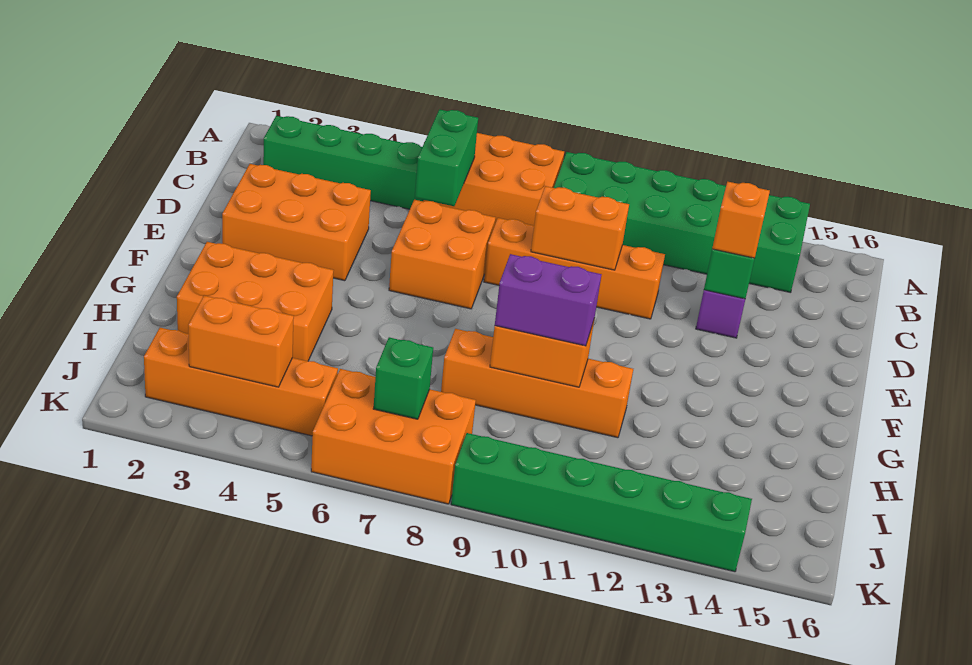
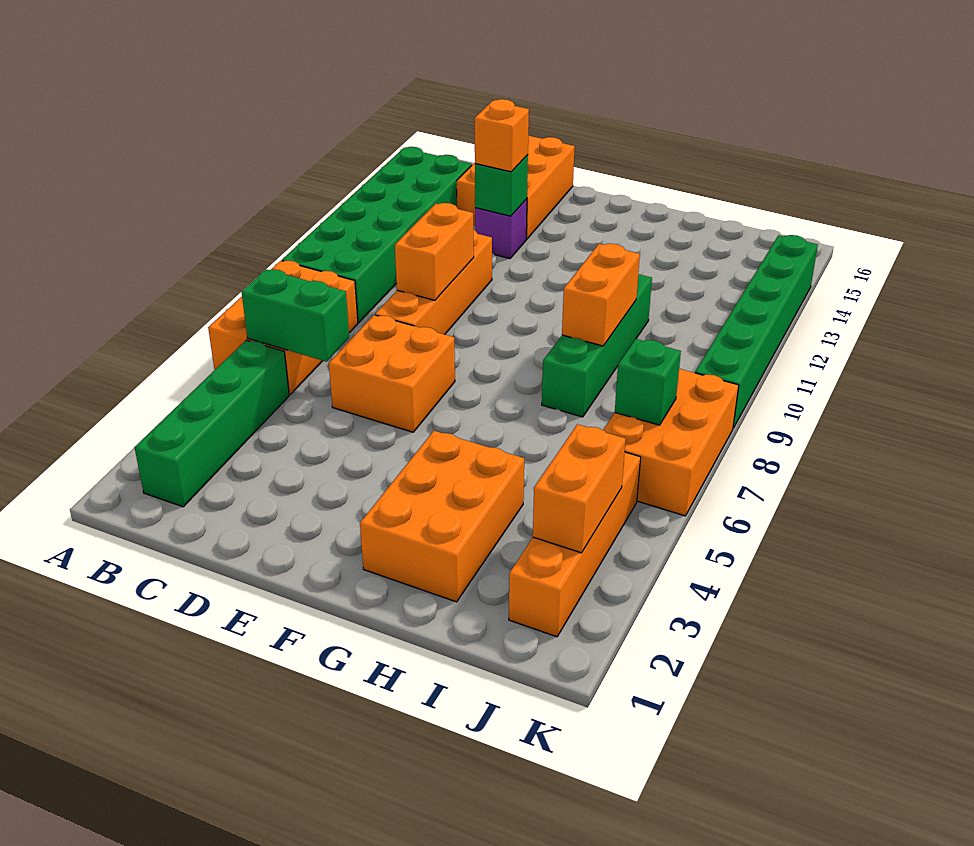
orange brick D2:E4 level 1 -> orange brick C14:D16 level 1
orange brick H8:H11 level 1 -> green brick H8:H11 level 1
purple brick H9:H10 level 3 -> none

